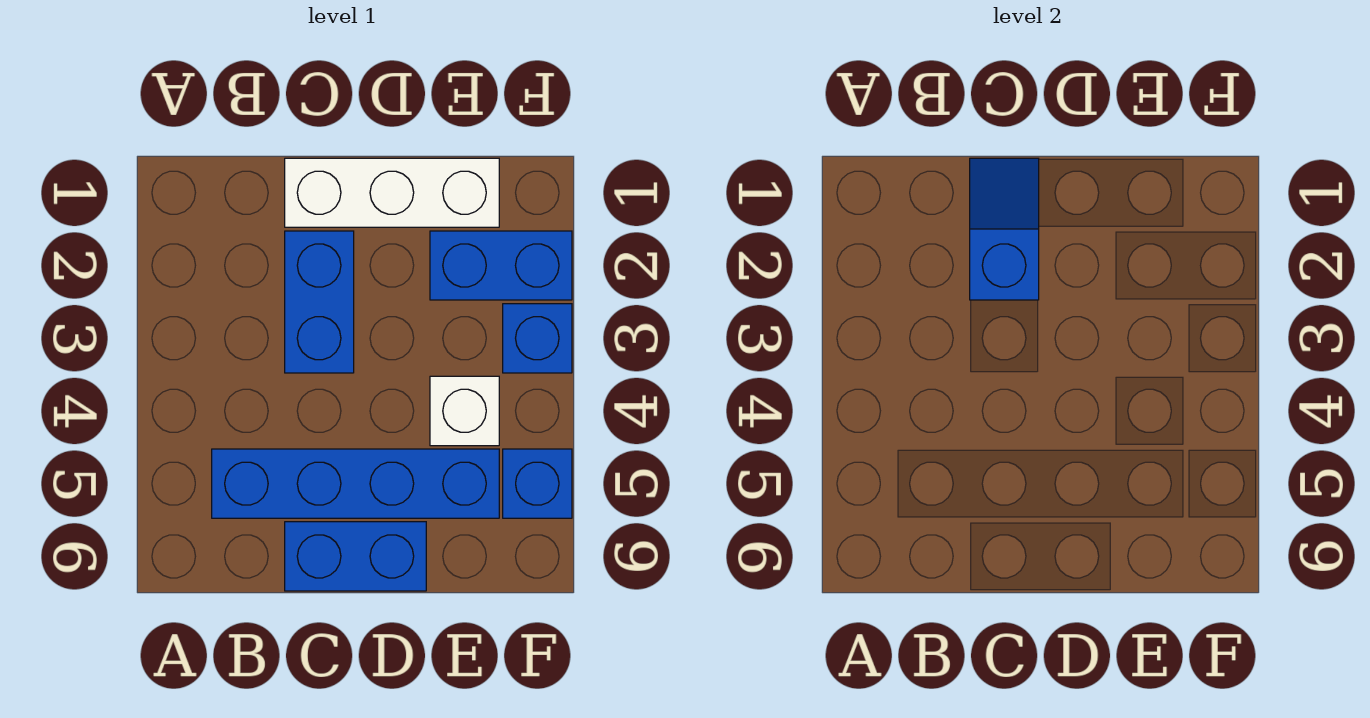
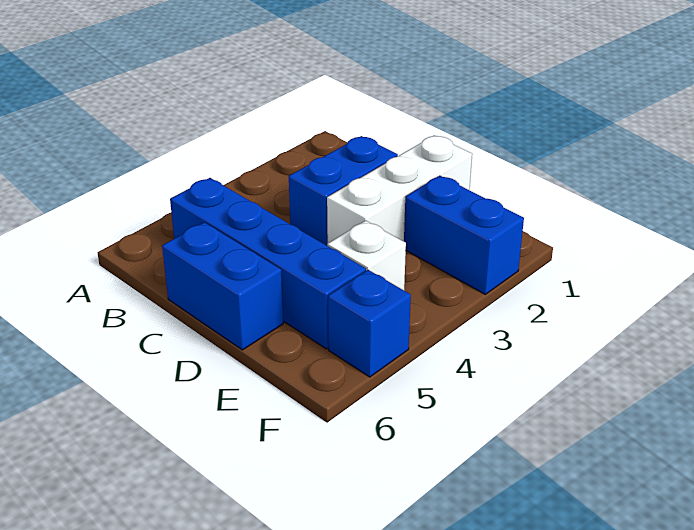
white brick C1:E1 level 1 -> white brick D1:D3 level 1
blue slope C1:C2 level 2 top 2 -> none
blue brick F3 level 1 -> none

